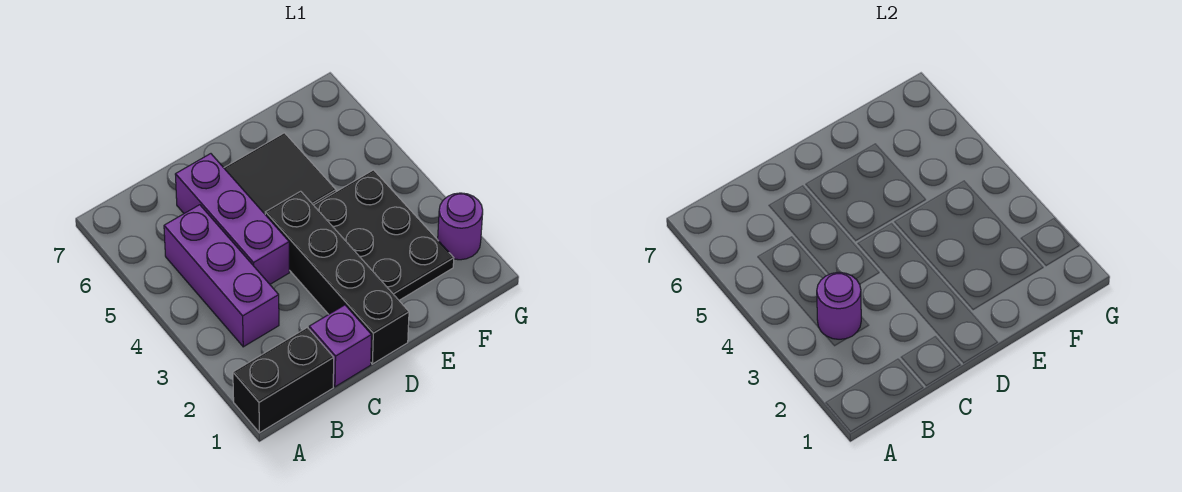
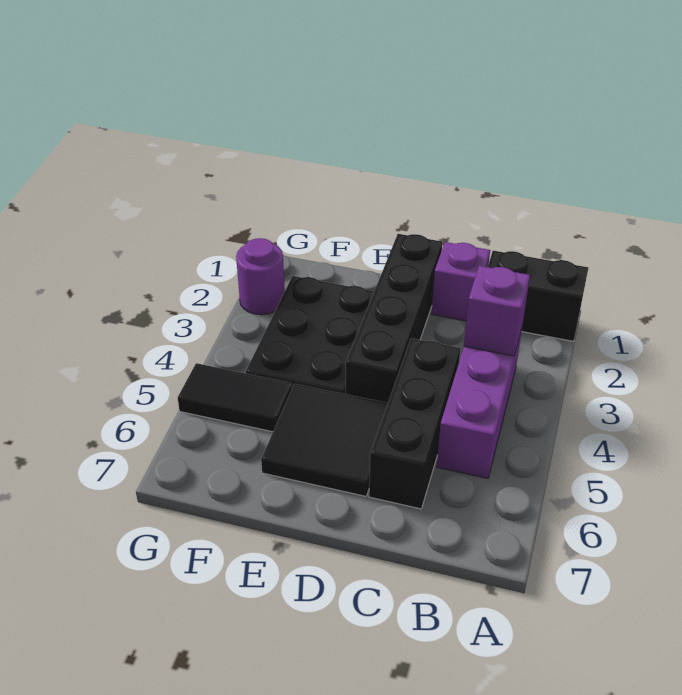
purple round brick B3 level 2 -> purple brick B3 level 2
purple brick C4:C6 level 1 -> black brick C4:C6 level 1
none -> black tile F5:G5 level 1

